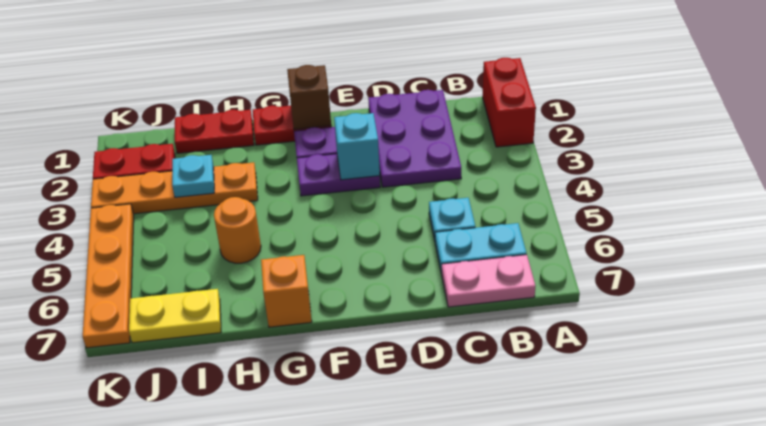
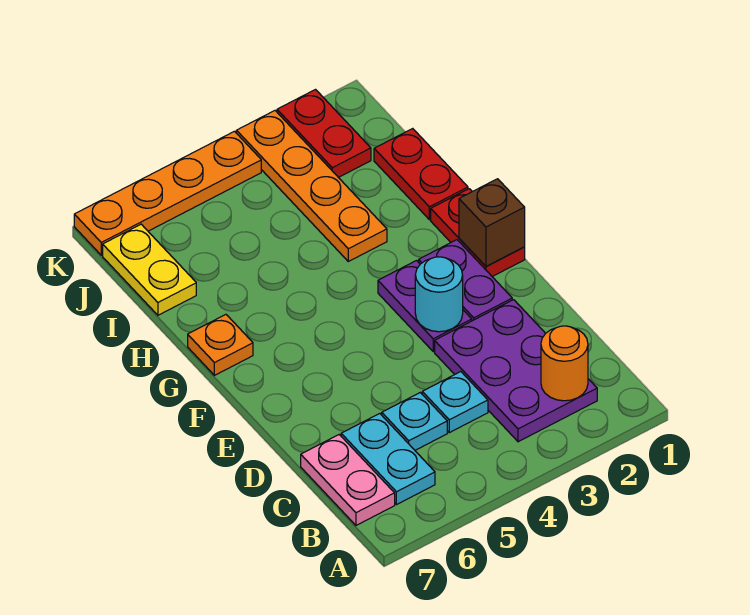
red brick A1:A2 level 1 -> none
purple plate C1:D3 level 1 -> purple plate B2:D3 level 1
cyan brick E3 level 2 -> cyan round brick E3 level 2
orange brick G7 level 1 -> orange plate G7 level 1
orange round brick H5 level 1 -> orange round brick B2 level 2
cyan plate I3 level 2 -> cyan plate C4 level 1

